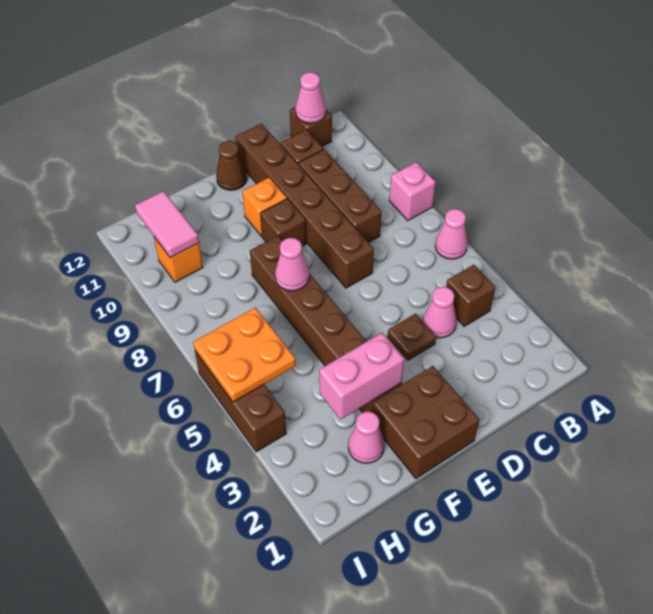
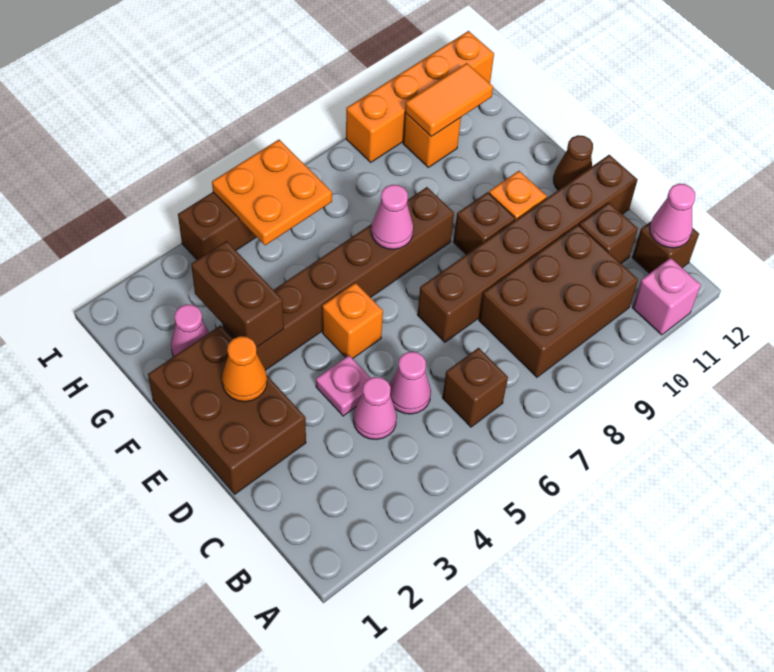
pink cone A6 level 1 -> pink cone C5 level 1
pink brick A8 level 1 -> pink brick A11 level 1
brown brick B4 level 1 -> brown brick B6 level 1
brown brick C8:C10 level 1 -> brown brick B8:C10 level 1
brown plate D4 level 1 -> pink plate D4 level 1
brown brick E1:F2 level 1 -> brown brick D1:F2 level 1
none -> orange cone E2 level 2
none -> orange brick E5 level 1
pink brick F3:G3 level 2 -> brown brick F3:G3 level 2
pink tile H10:H11 level 2 -> orange tile H10:H11 level 2
none -> orange brick I9:I12 level 1

